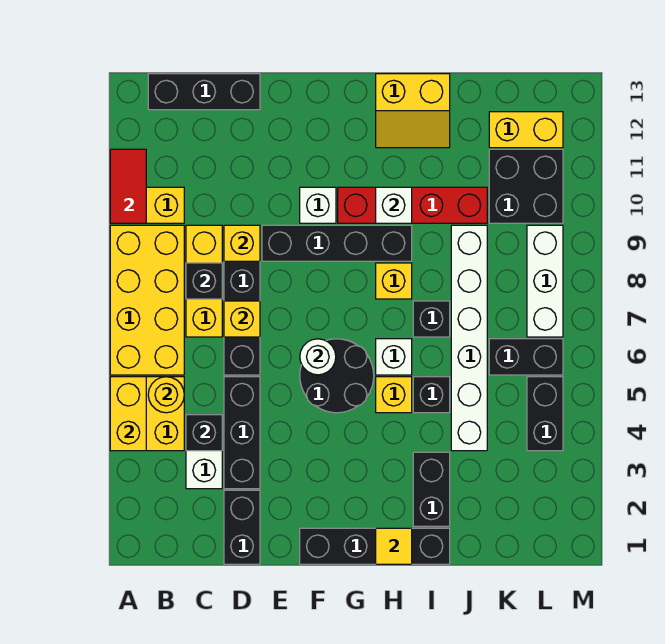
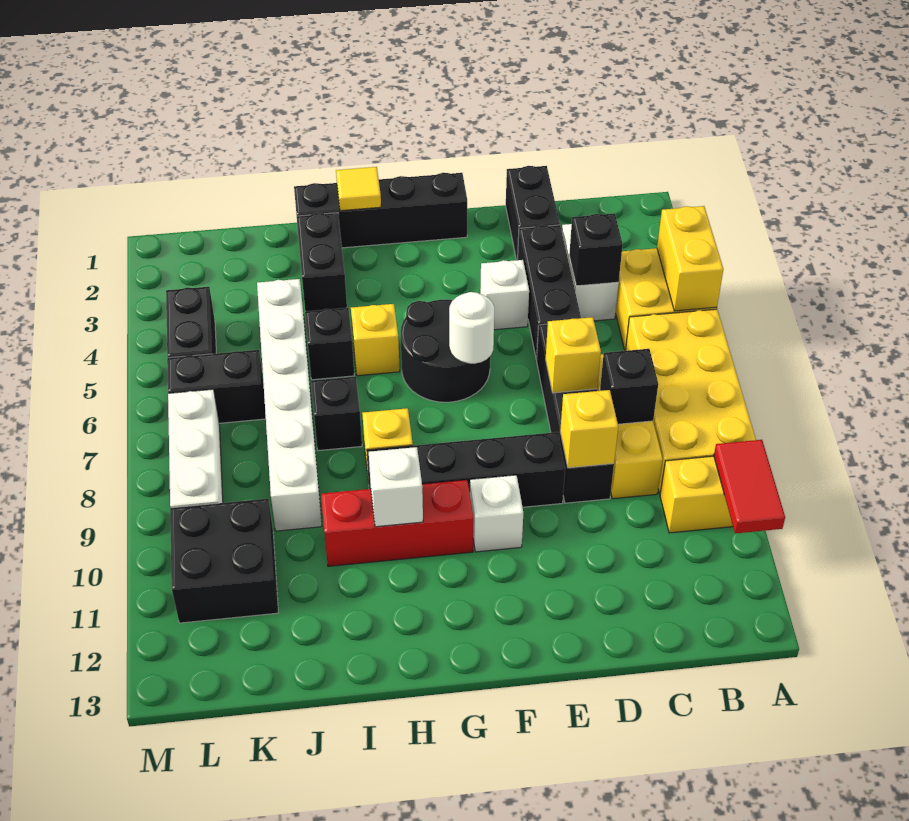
yellow round brick B5 level 2 -> none
black brick B13:D13 level 1 -> none
red brick G10:J10 level 1 -> red brick G10:I10 level 1
white brick H6 level 1 -> white brick E4 level 1
yellow slope H12:I13 level 1 top 13 -> none
yellow brick K12:L12 level 1 -> none

